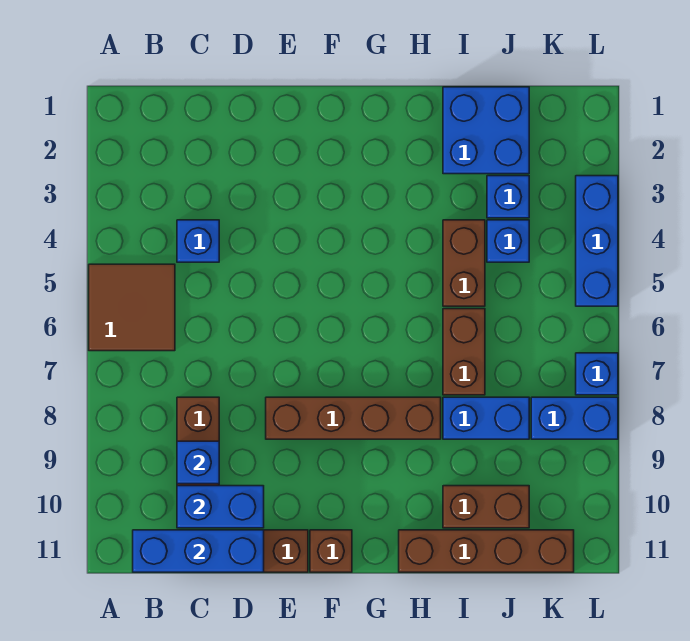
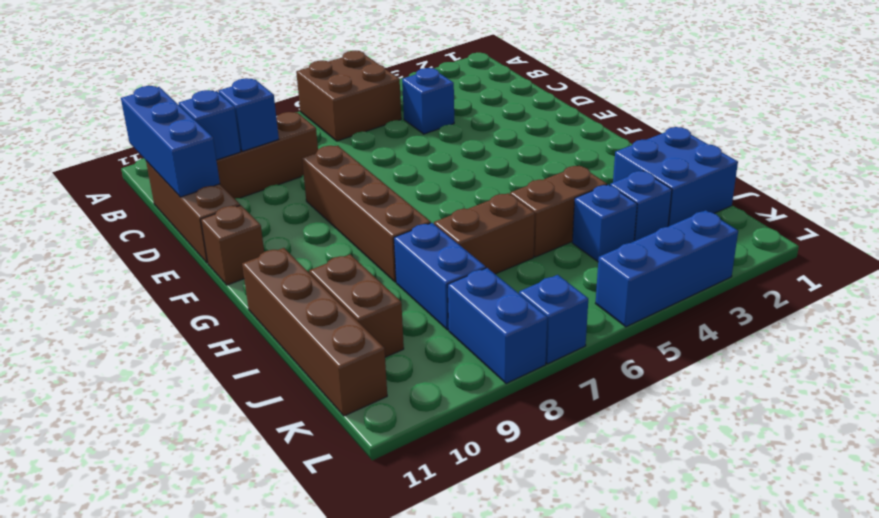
brown tile A5:B6 level 1 -> brown brick A5:B6 level 1
blue brick C10:D10 level 2 -> blue brick C10 level 2

